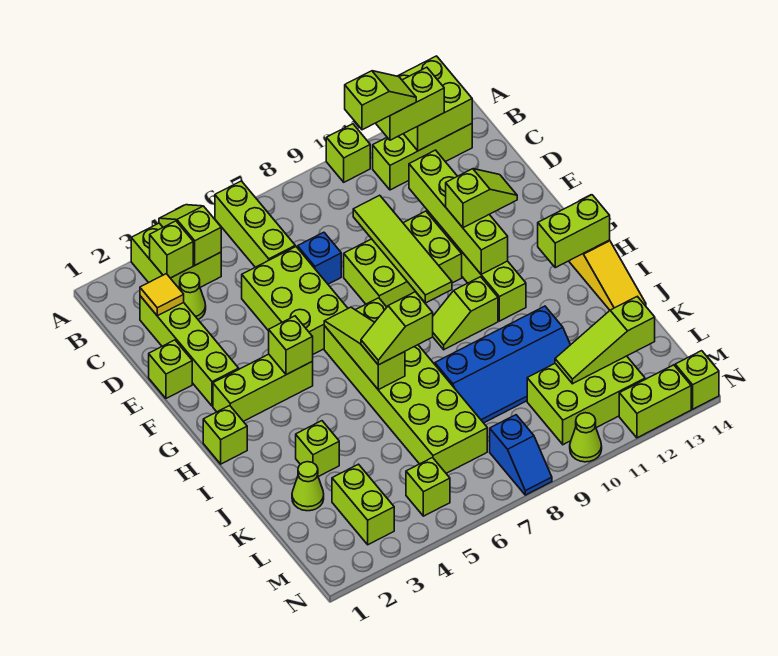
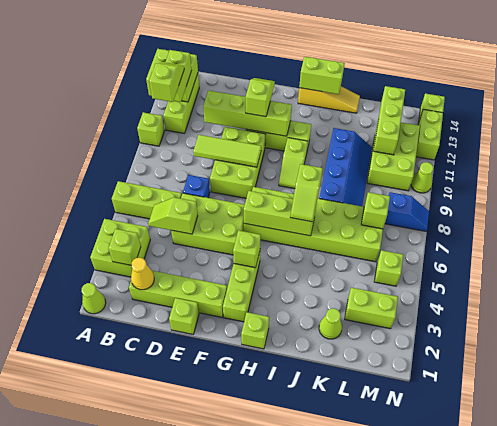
lime slope A4:B4 level 2 top B -> lime slope C5:D5 level 2 top D
yellow tile C2 level 2 -> yellow cone C2 level 2
lime cone C3 level 1 -> lime cone A1 level 1
lime tile D9:G9 level 2 -> lime tile D9:F9 level 2
lime slope G6:I6 level 2 top I -> lime brick G6:I6 level 2
lime brick H13:H14 level 2 -> lime brick H14:I14 level 2
lime brick J3 level 1 -> lime brick L7 level 2
lime slope L11:L13 level 2 top 13 -> lime brick L11:L13 level 2

